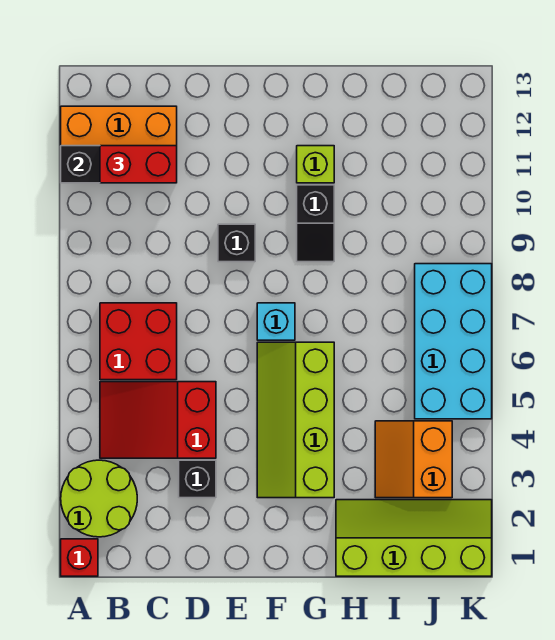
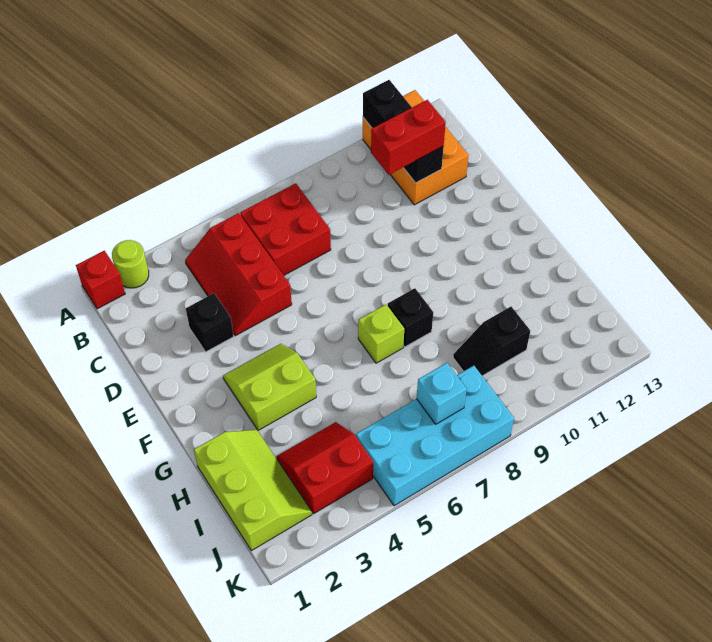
lime round brick A2:B3 level 1 -> lime round brick A2 level 1
red slope B4:D5 level 1 top D -> red slope B4:D5 level 1 top 5
red brick B11:C11 level 3 -> red brick C10:C11 level 3
black brick E9 level 1 -> black brick G8 level 1
lime slope F3:G6 level 1 top G -> lime slope F3:G4 level 1 top G
cyan brick F7 level 1 -> cyan brick J7 level 2
black slope G9:G10 level 1 top 10 -> black slope I9:I10 level 1 top 10
lime brick G11 level 1 -> lime brick G7 level 1
lime slope H1:K2 level 1 top 1 -> lime slope H1:J2 level 1 top 1
orange slope I3:J4 level 1 top J -> red slope I3:J4 level 1 top J

